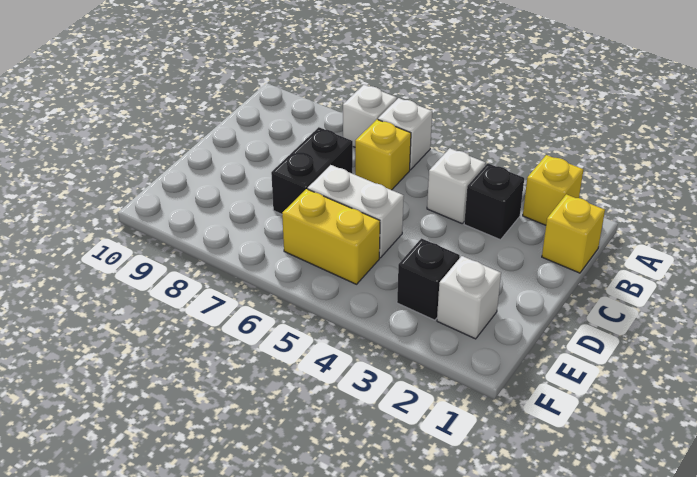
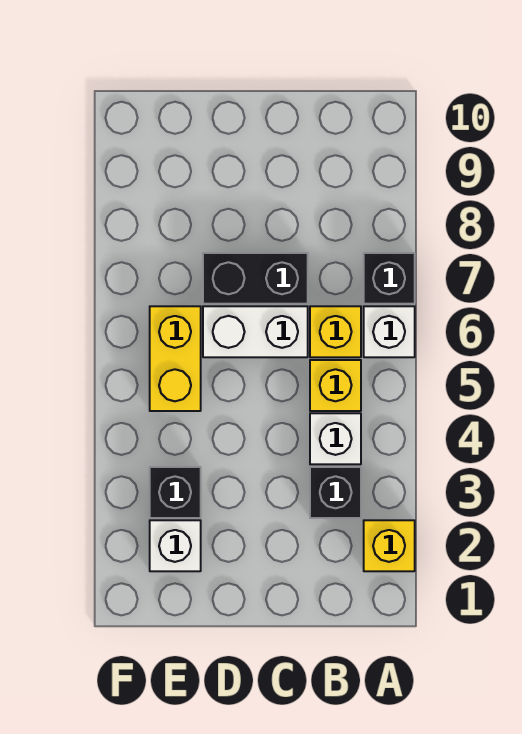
white brick A7 level 1 -> black brick A7 level 1
yellow brick B1 level 1 -> yellow brick B5 level 1
white brick D5:D6 level 1 -> white brick C6:D6 level 1

